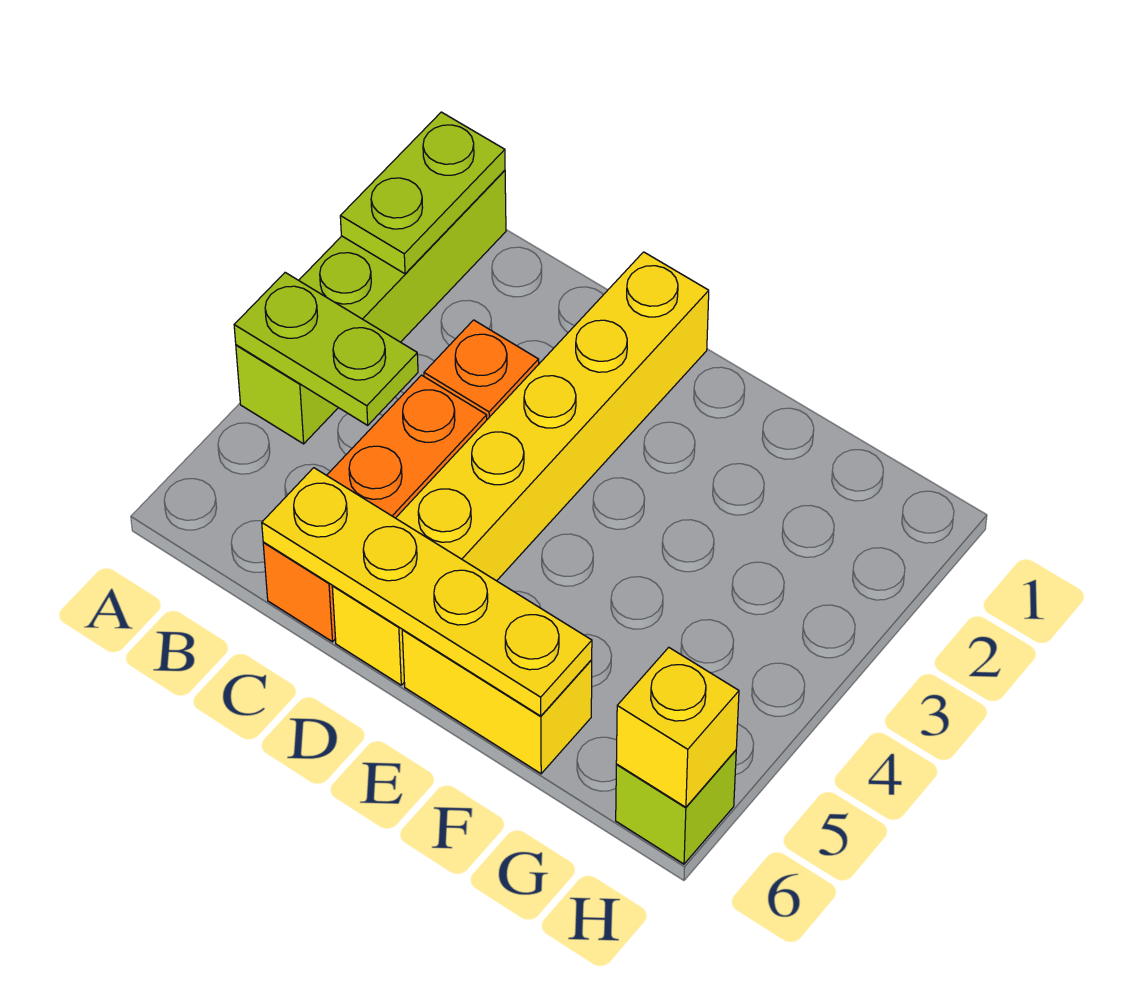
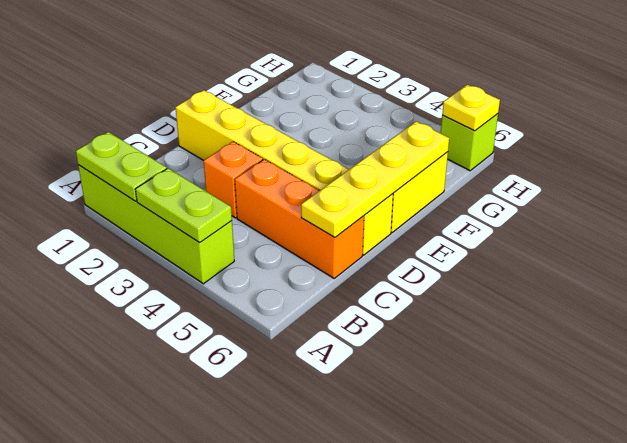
lime plate A4:B4 level 2 -> lime plate A3:A4 level 2
yellow brick H6 level 2 -> yellow plate H6 level 2

